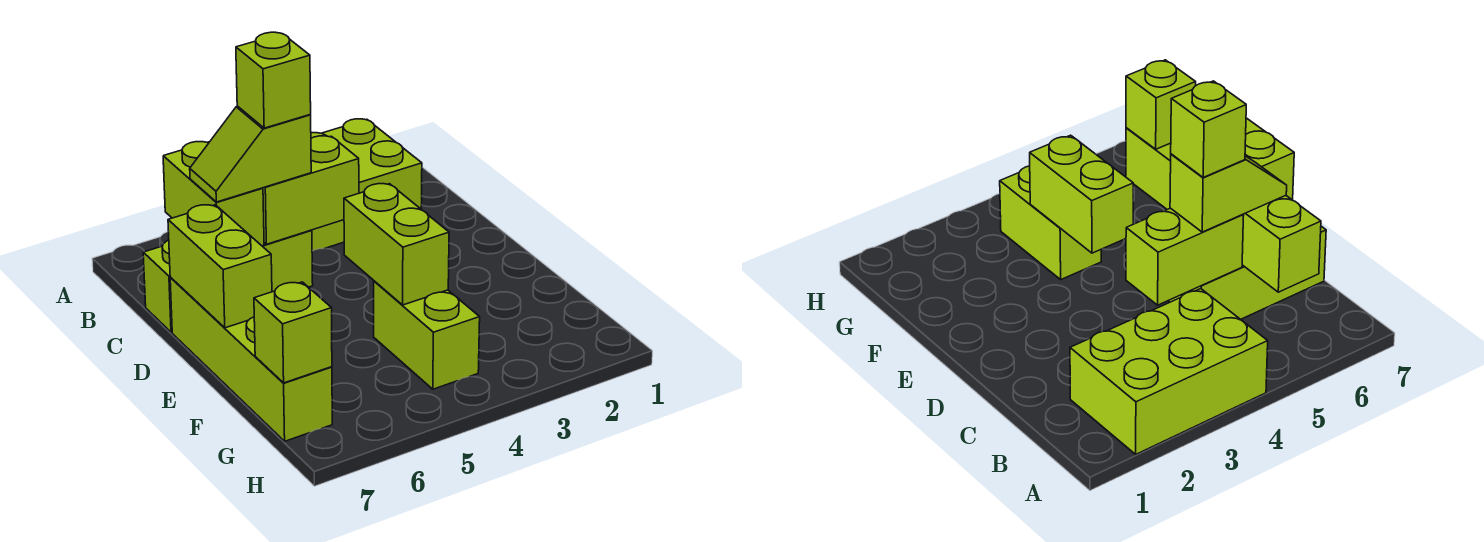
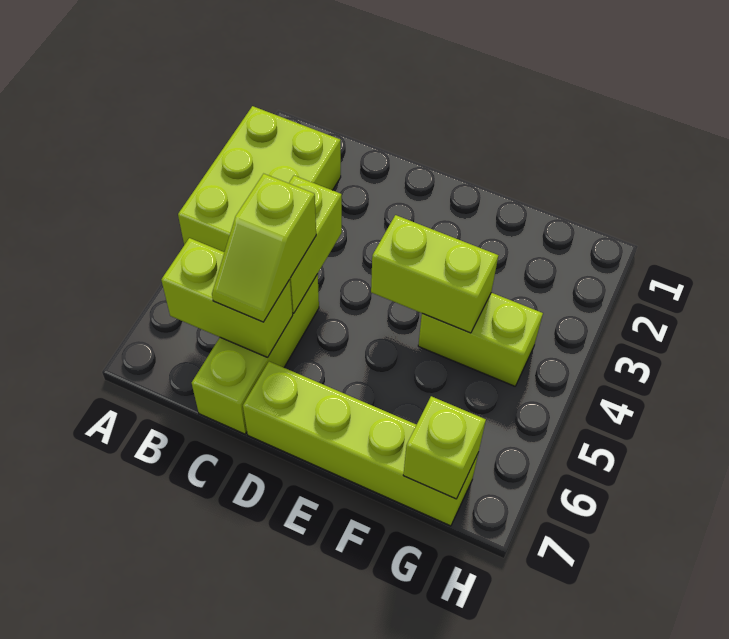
lime brick C5 level 4 -> none
lime brick D7:E7 level 2 -> none

